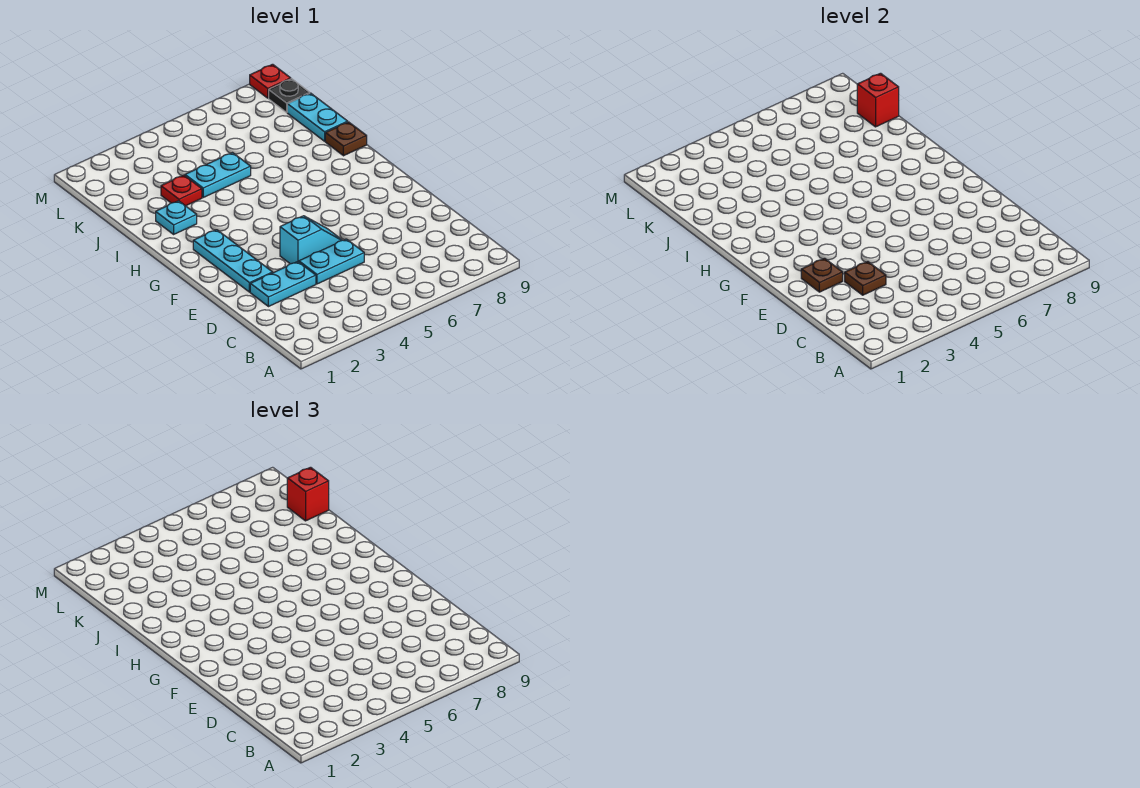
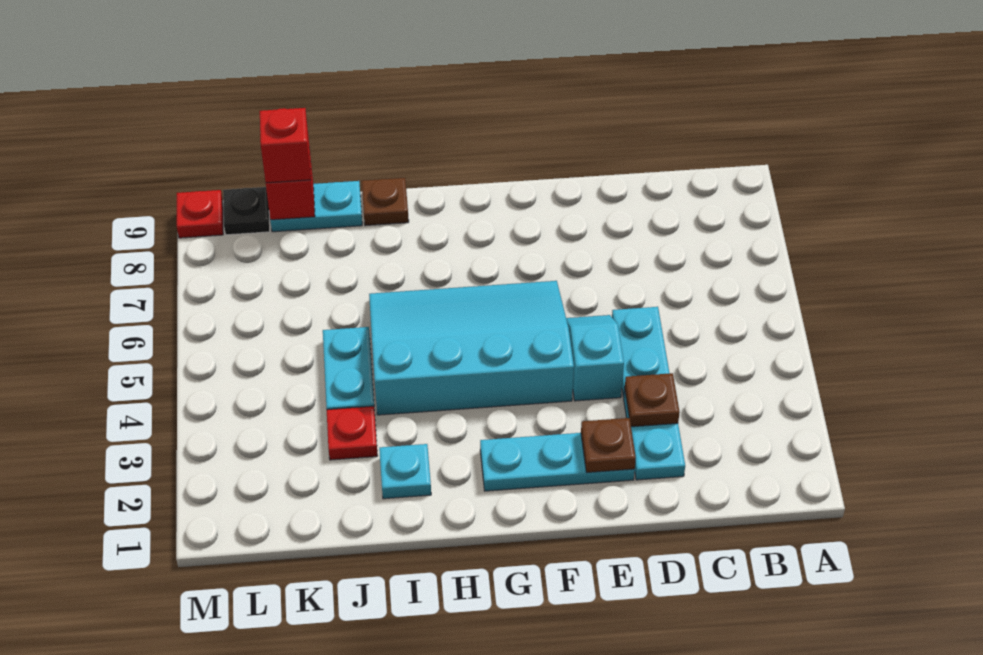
none -> cyan slope F4:I6 level 1 top 4

